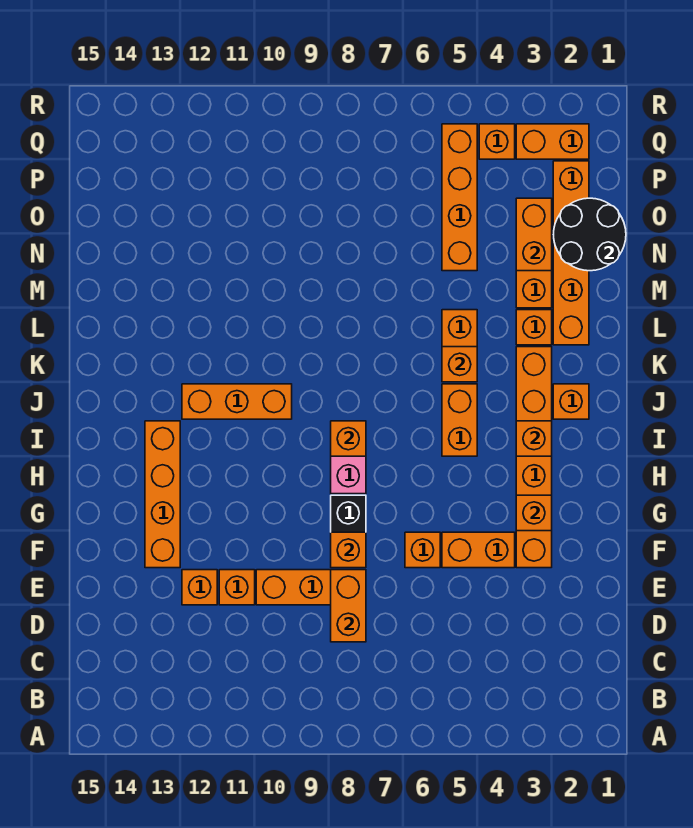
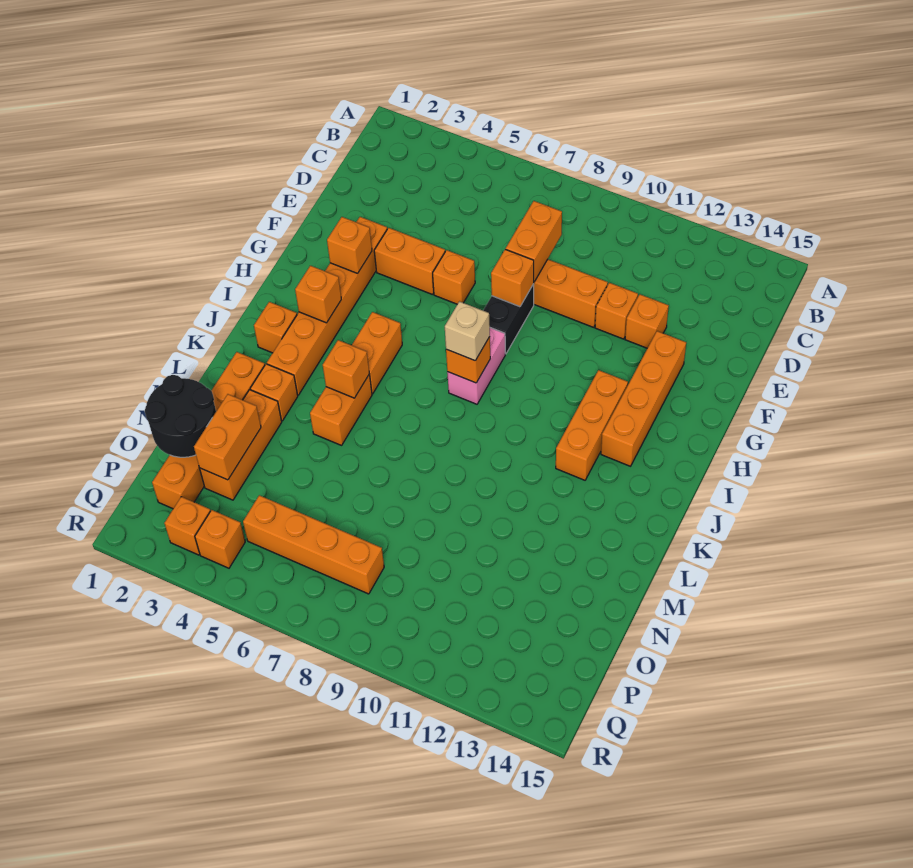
none -> tan brick I8 level 3
orange brick J10:J12 level 1 -> orange brick H12:J12 level 1
orange brick N5:Q5 level 1 -> orange brick P5:P8 level 1
orange brick Q2:Q3 level 1 -> orange brick Q3 level 1

